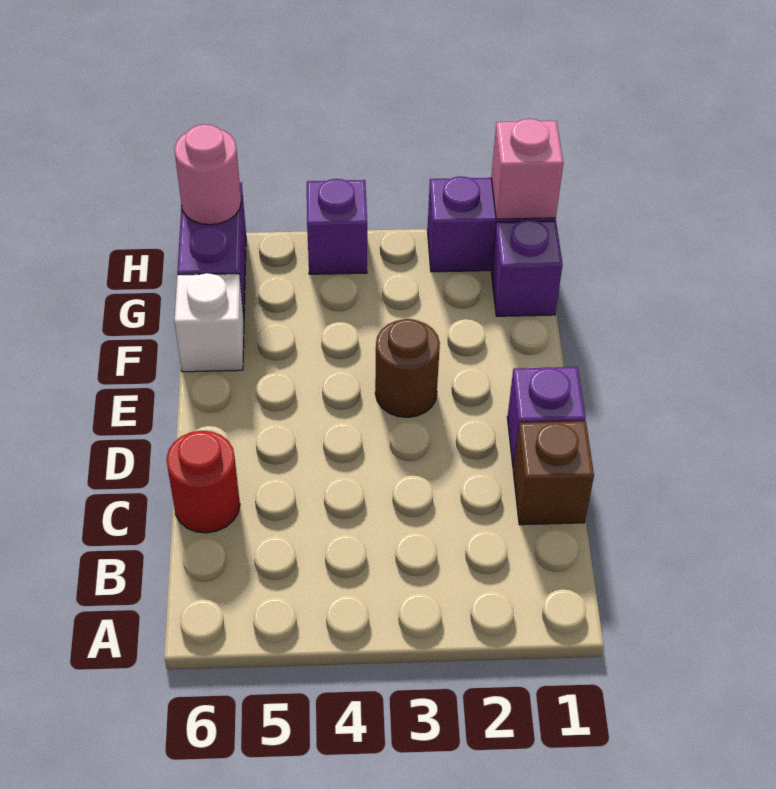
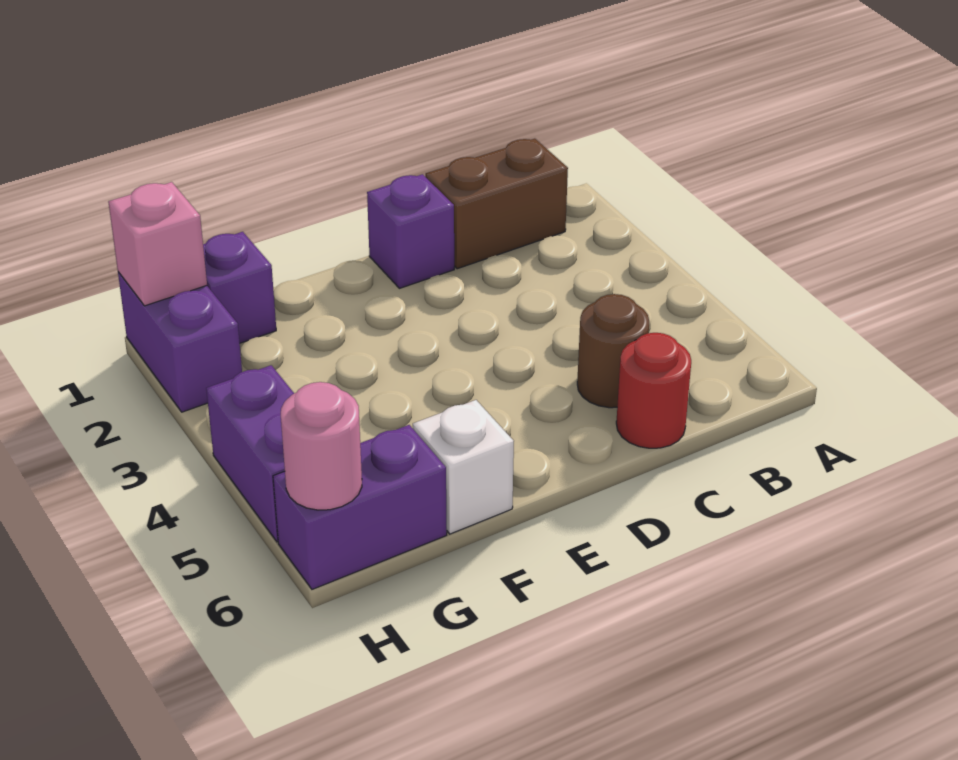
brown brick C1 level 1 -> brown brick B1:C1 level 1
brown round brick E3 level 1 -> brown round brick C5 level 1
purple brick H4 level 1 -> purple brick H4:H5 level 1

